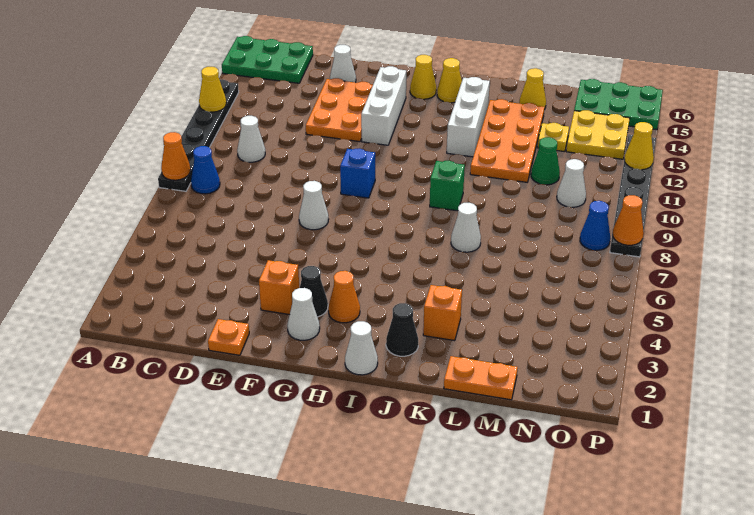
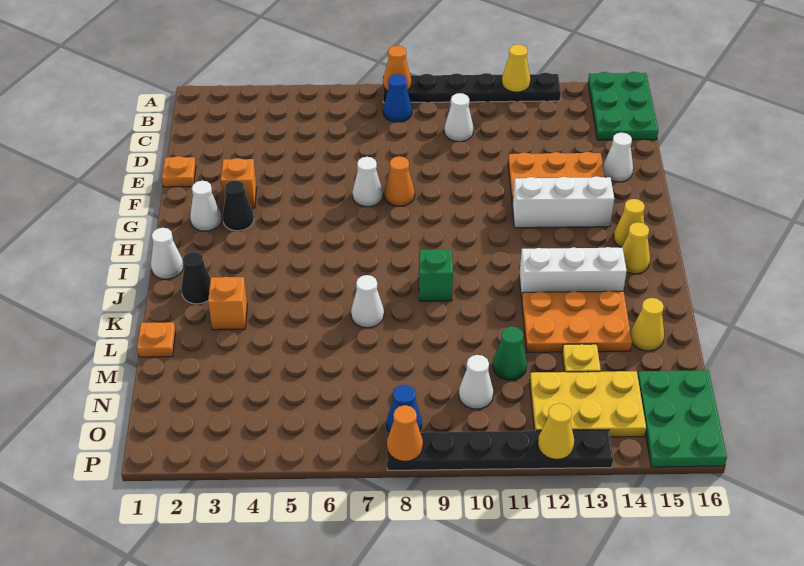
blue brick G9 level 1 -> none
orange cone H3 level 1 -> orange cone F8 level 1
orange plate K11:L14 level 1 -> orange plate K12:L14 level 1
orange plate L1:M1 level 1 -> orange plate L1 level 1
yellow plate N13:O14 level 1 -> yellow plate N12:O14 level 1

